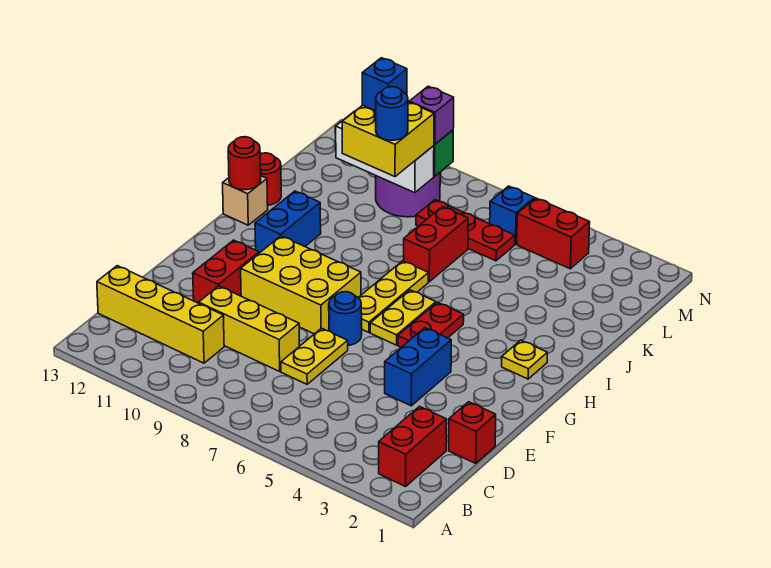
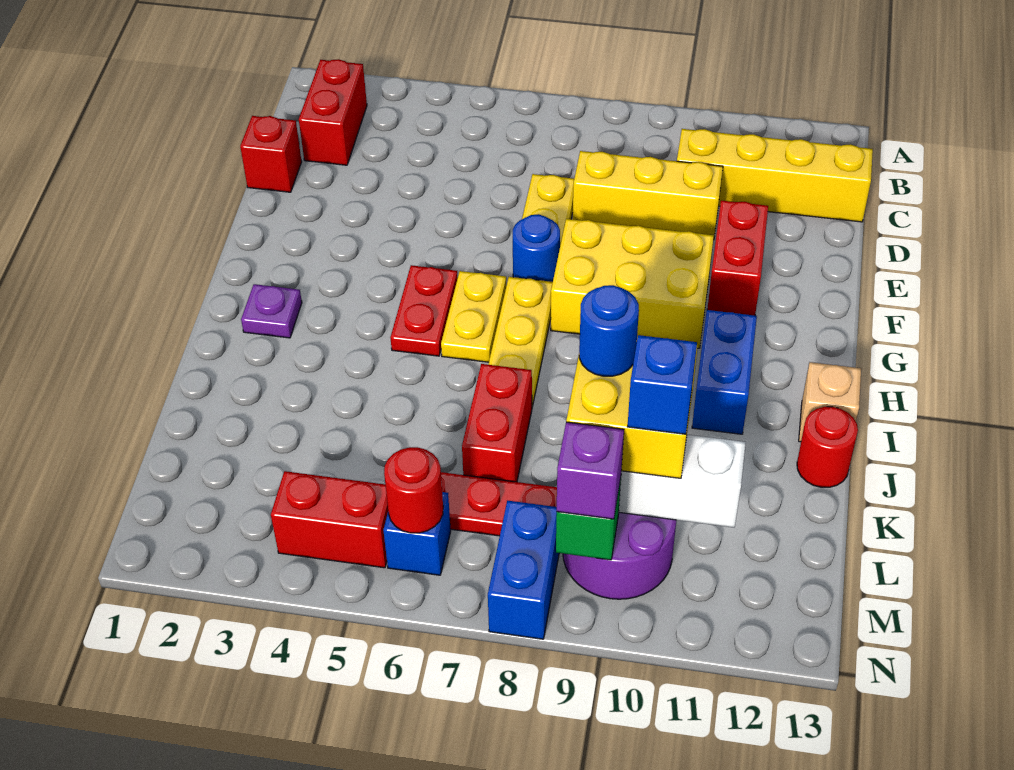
blue brick E4:F4 level 1 -> blue brick M8:N8 level 1
yellow plate H2 level 1 -> purple plate H2 level 1
red round brick I13 level 2 -> red round brick M6 level 2

